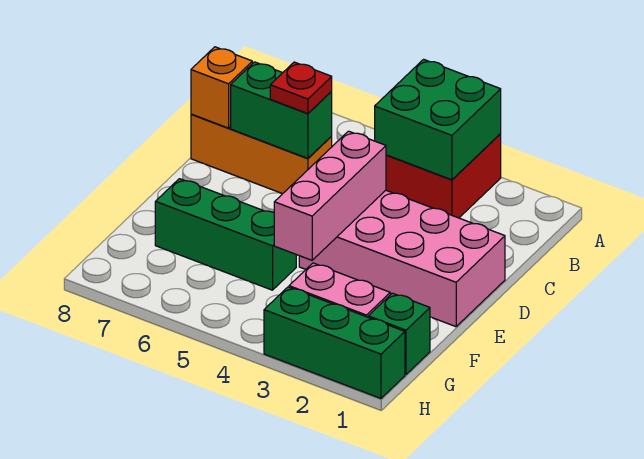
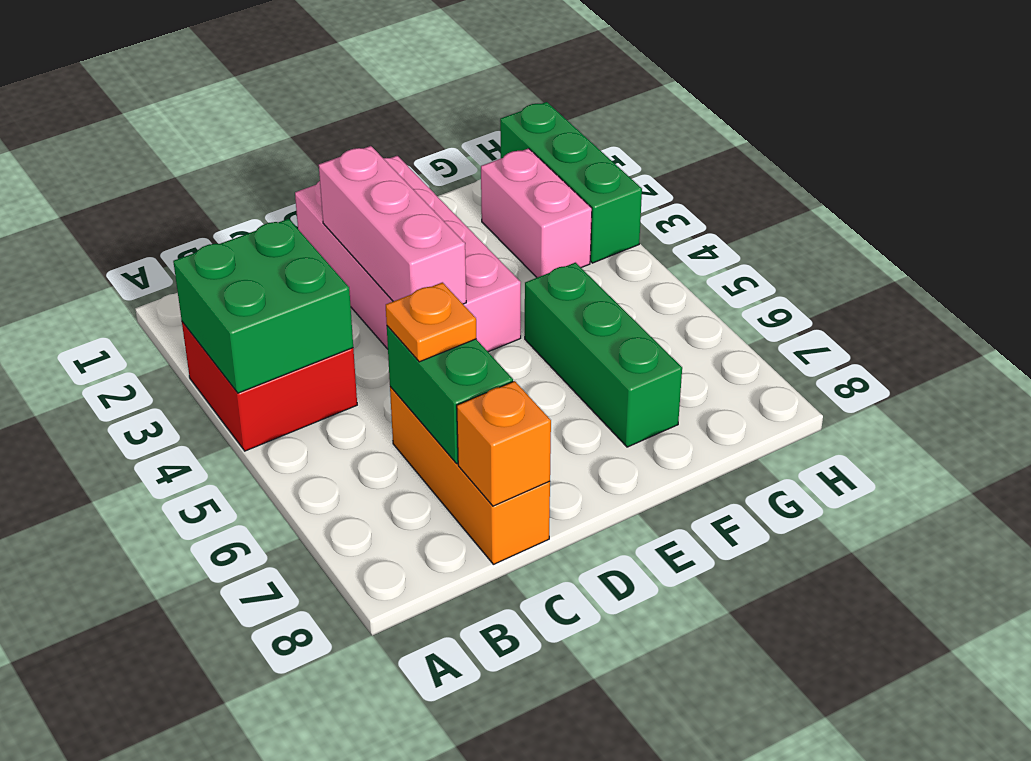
red plate C6 level 3 -> orange plate C6 level 3
pink brick D4:F4 level 2 -> pink brick D2:D4 level 2
green brick G1 level 1 -> none

